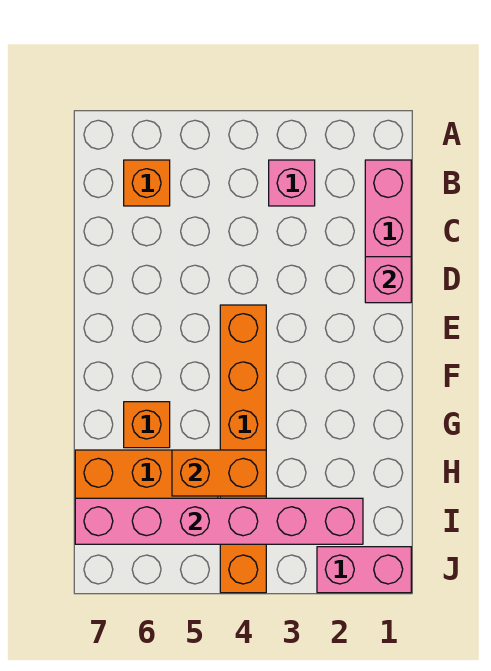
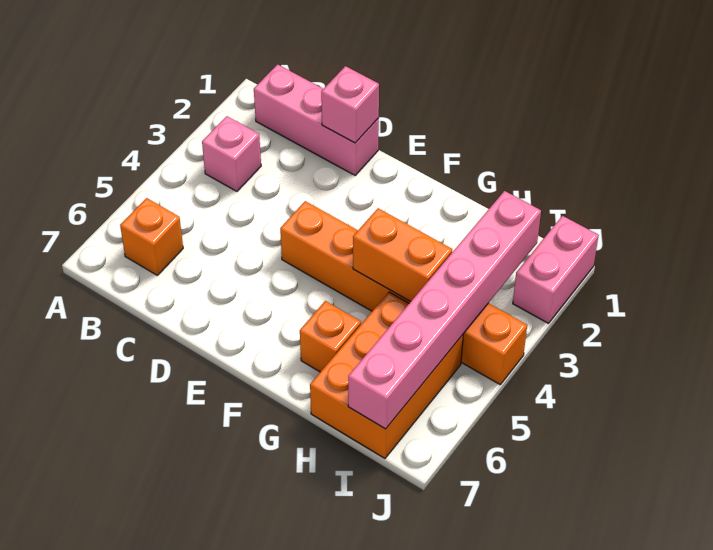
orange brick H4:H5 level 2 -> orange brick G4:H4 level 2

